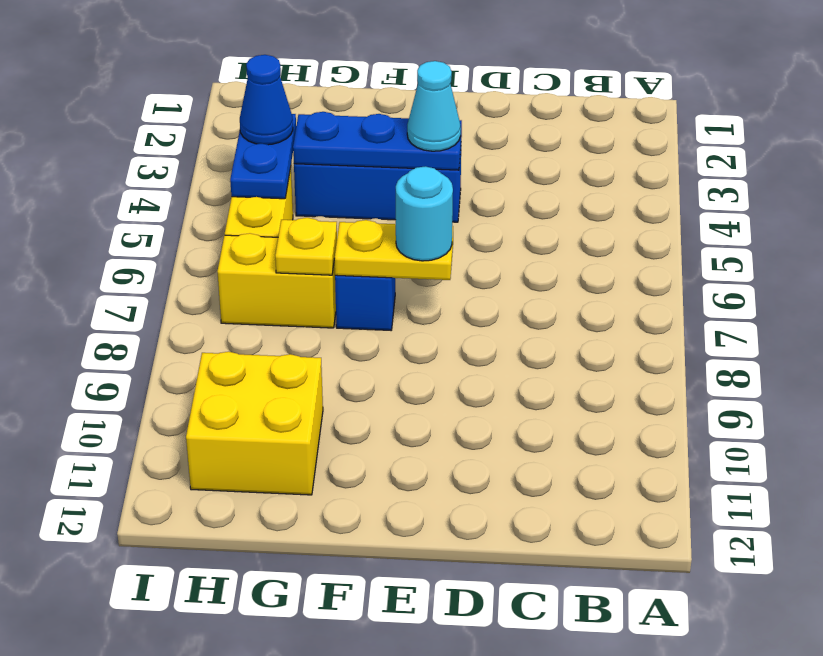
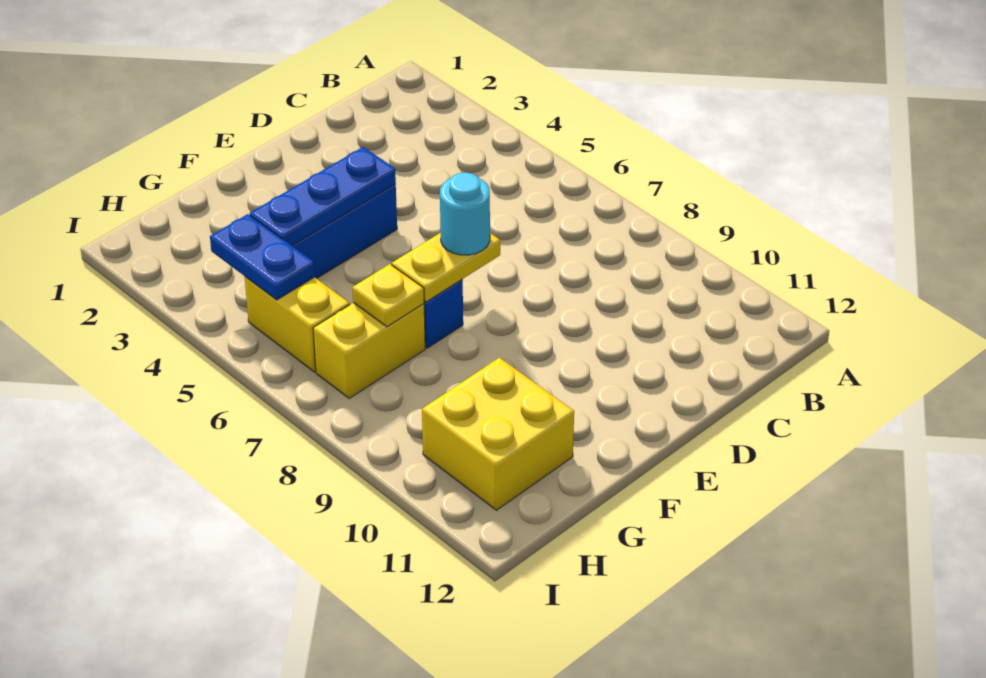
cyan cone E4 level 3 -> none
blue cone H4 level 3 -> none

